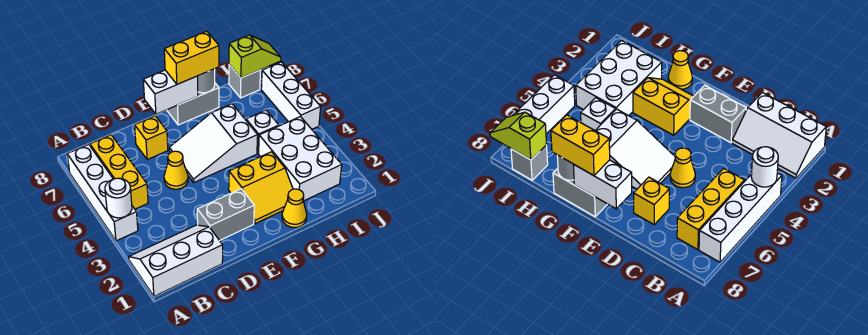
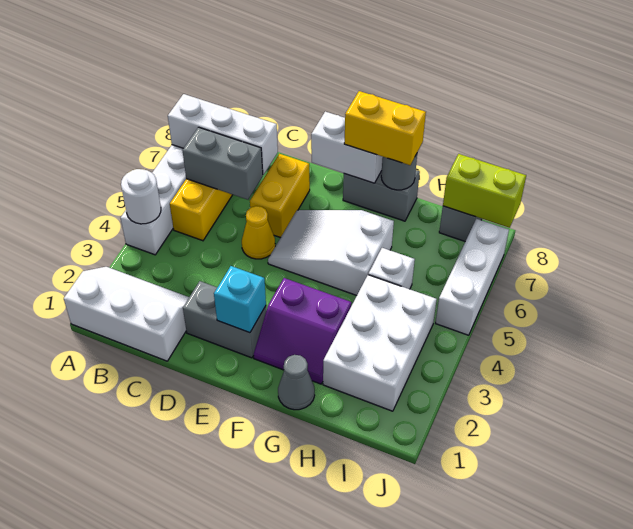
none -> white brick A7:C7 level 2
none -> grey brick B6:C6 level 2
yellow brick D7 level 1 -> yellow brick D6:D7 level 1
none -> cyan brick E2 level 2
yellow slope F2:G3 level 1 top 3 -> purple slope F2:G3 level 1 top 3
yellow cone G1 level 1 -> grey cone G1 level 1
lime slope I8:J8 level 2 top I -> lime brick I8:J8 level 2

